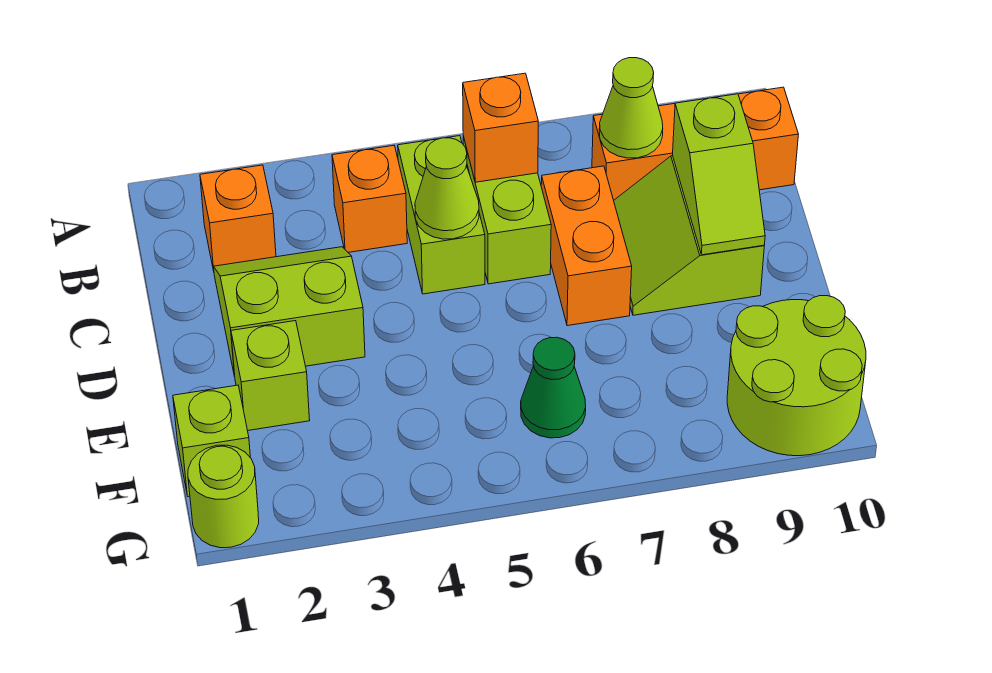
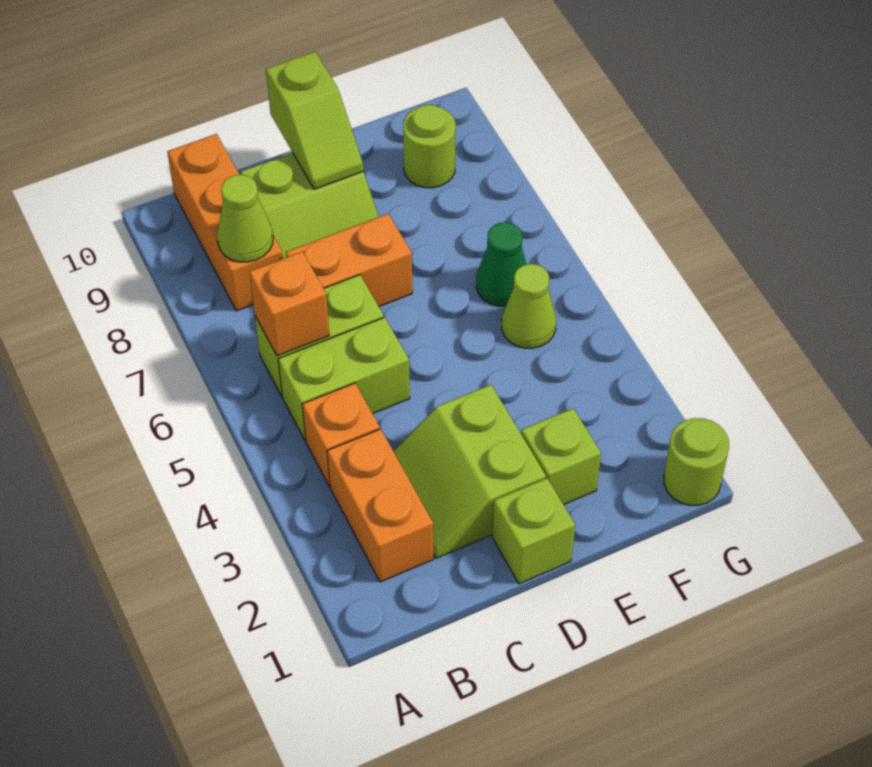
orange brick B2 level 1 -> orange brick B2:B3 level 1
lime cone C5 level 2 -> lime cone F5 level 1
lime slope C9:D9 level 2 top C -> lime slope D9:D10 level 2 top 10
lime brick F1 level 1 -> lime brick D1 level 1
lime round brick F9:G10 level 1 -> lime round brick F9 level 1

